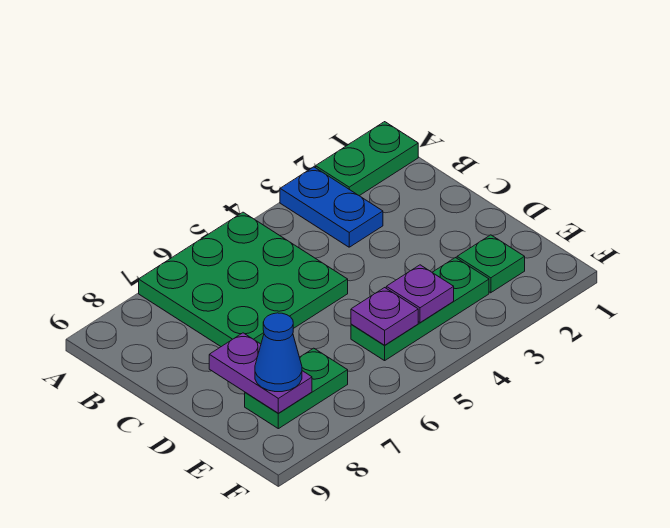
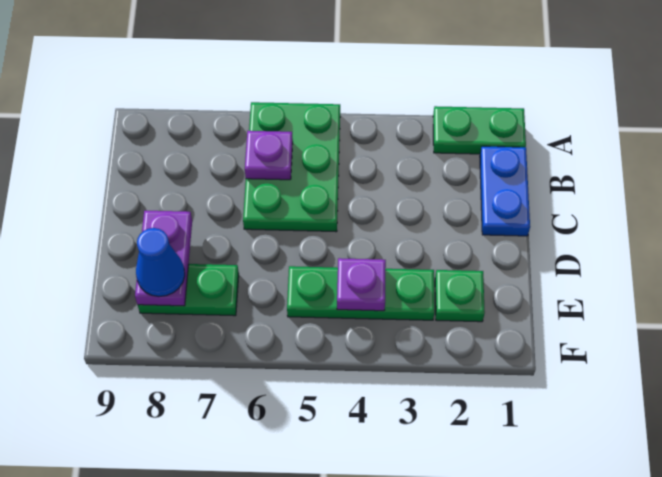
blue plate A3:B3 level 1 -> blue plate B1:C1 level 1
green plate A5:C7 level 1 -> green plate A5:C6 level 1
purple plate E5 level 2 -> purple plate B6 level 2

